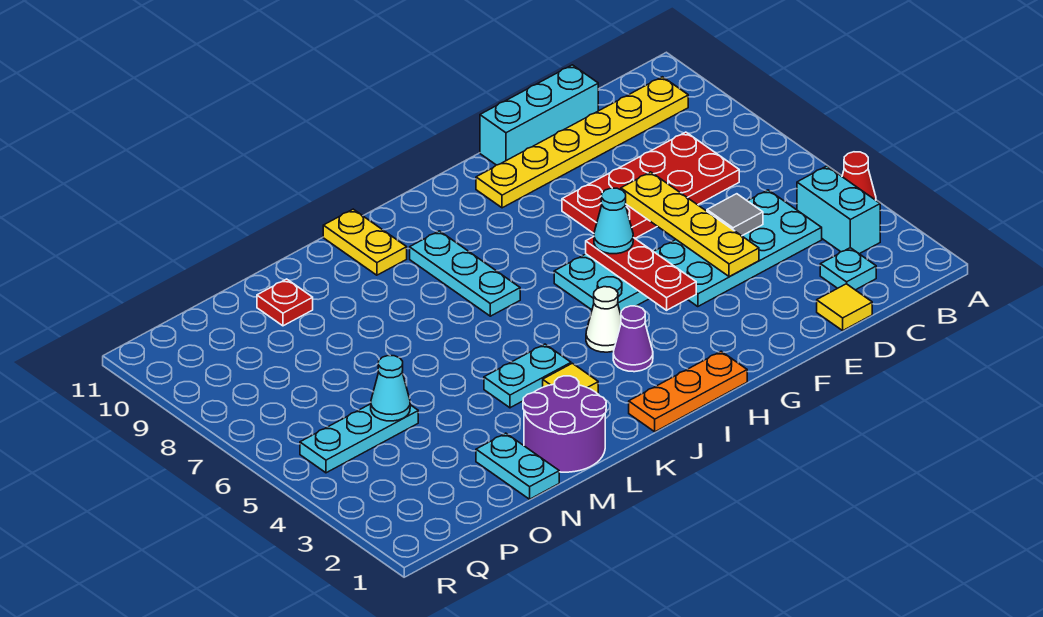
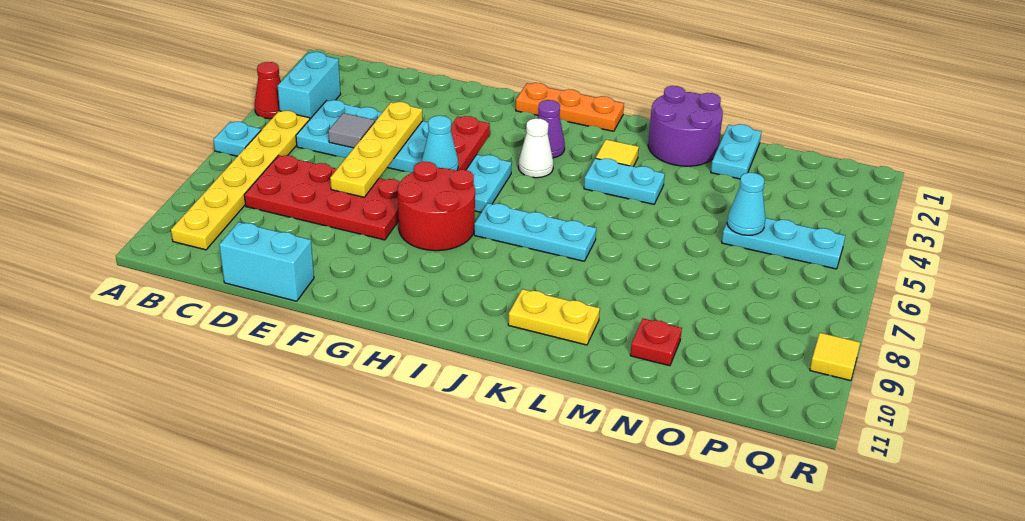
yellow plate B10:G10 level 1 -> yellow plate B5:B10 level 1
cyan plate C2 level 1 -> cyan plate A6 level 1
yellow tile D1 level 1 -> yellow tile R9 level 1
cyan brick D11:F11 level 1 -> cyan brick D11:E11 level 1
none -> red round brick G7:H8 level 1
cyan plate J7:J9 level 1 -> cyan plate I7:K7 level 1
yellow plate K10:K11 level 1 -> yellow plate K10:L10 level 1

